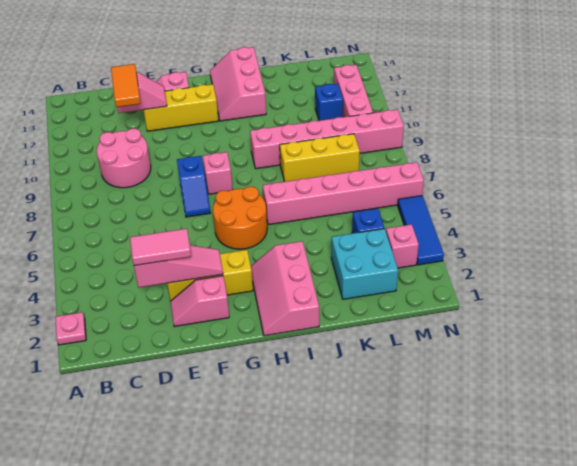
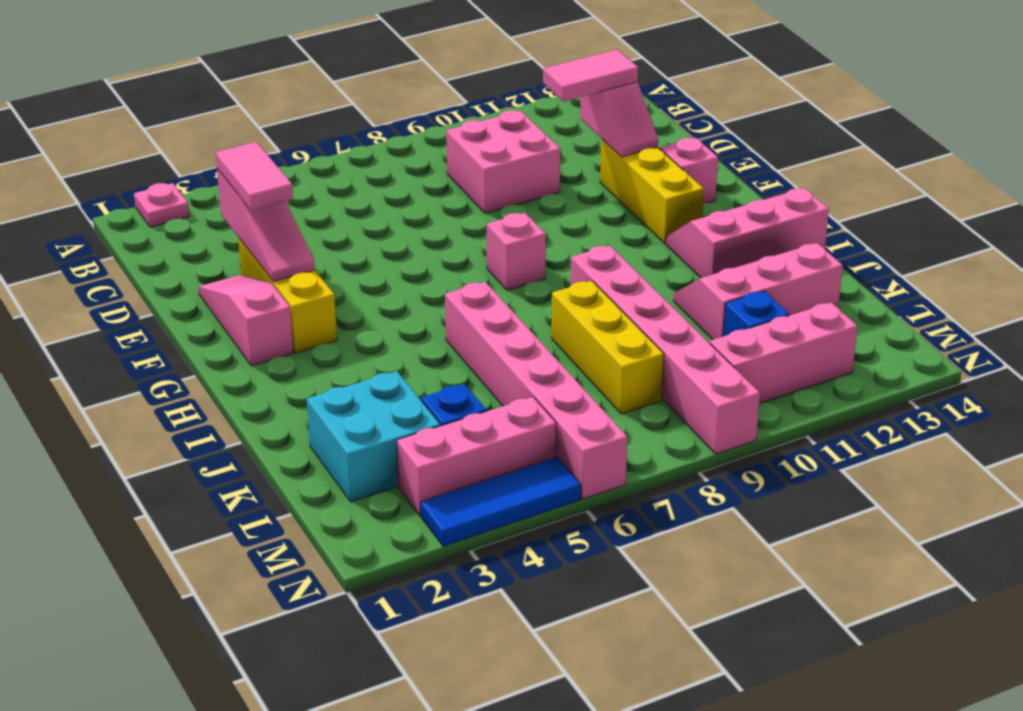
pink round brick C9:D10 level 1 -> pink brick C9:D10 level 1
orange tile D11:D12 level 3 -> pink tile D11:D12 level 3
pink slope E2:F2 level 1 top F -> pink slope E2:G2 level 1 top G
blue slope F7:F8 level 1 top 8 -> none
orange round brick G5:H6 level 1 -> none
pink slope H1:I3 level 1 top I -> pink slope J11:K13 level 1 top K
pink brick M3 level 1 -> pink brick M3:M5 level 1

